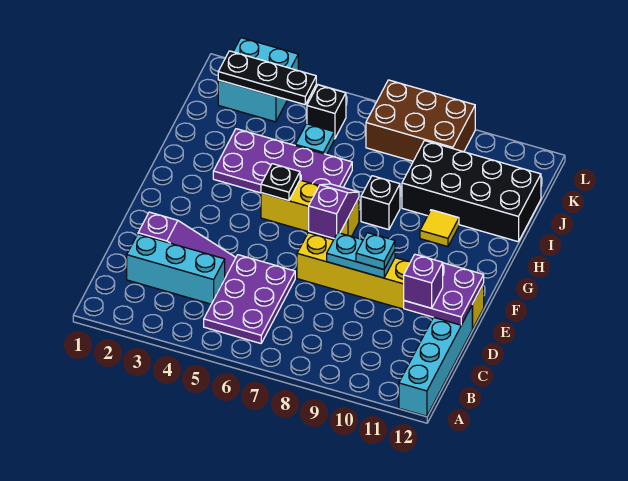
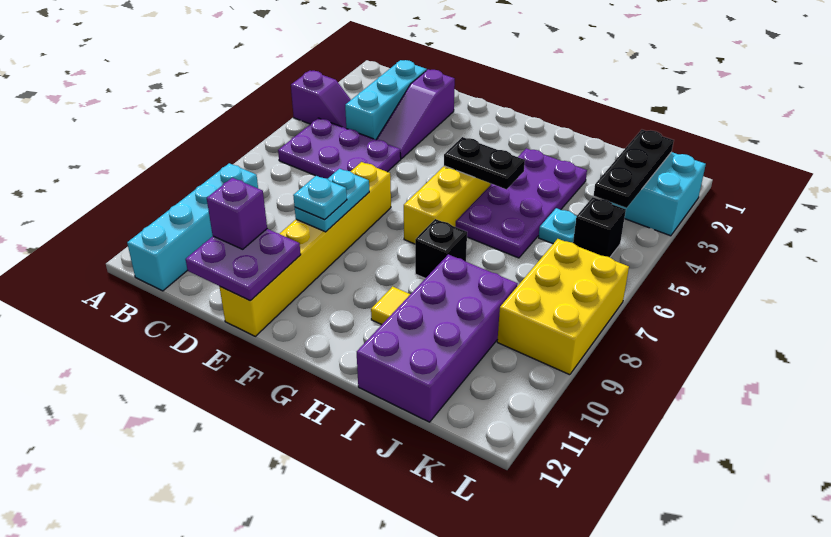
cyan brick A12:D12 level 1 -> cyan brick B9:B12 level 1
purple slope F7:G7 level 2 top F -> purple slope A4:B4 level 1 top A
black plate G5 level 2 -> black plate G5:H5 level 2
black brick I9:J12 level 1 -> purple brick I9:J12 level 1
brown brick K7:L9 level 1 -> yellow brick K7:L9 level 1

